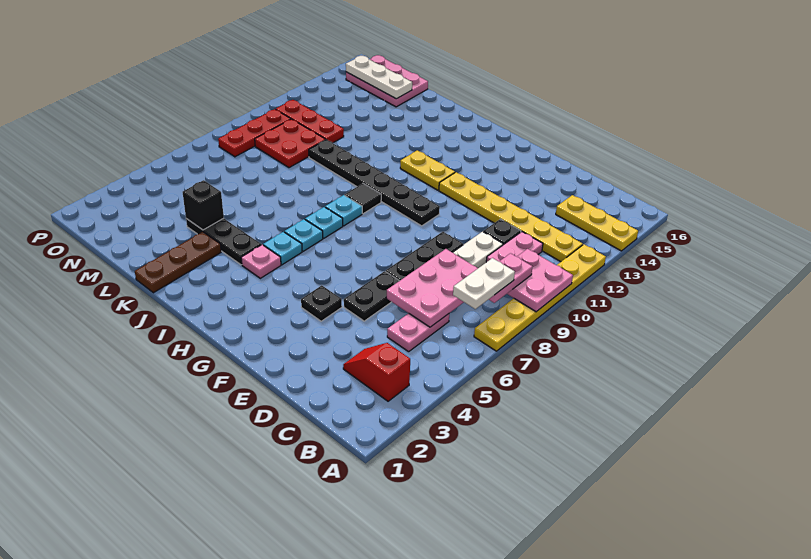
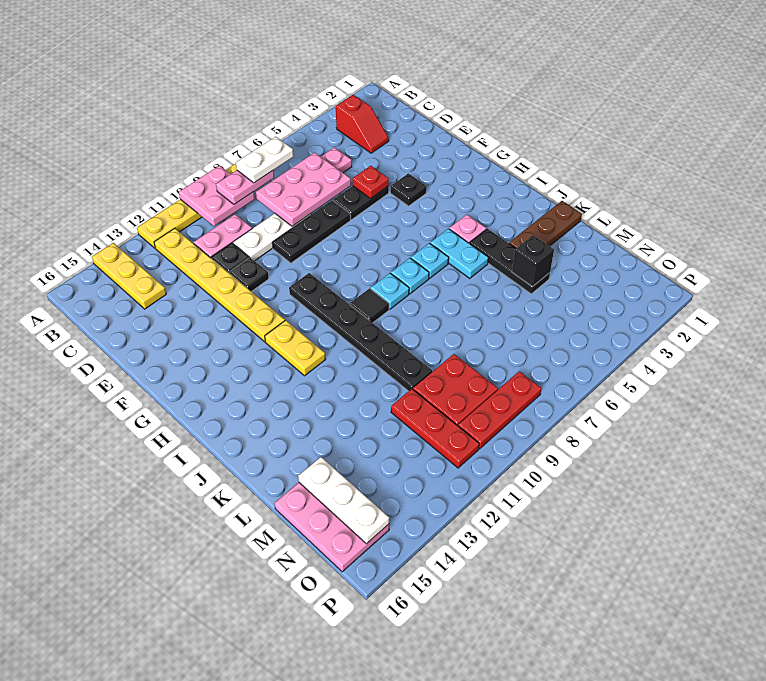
none -> red plate E5 level 2
none -> black plate E11 level 1
cyan plate I5 level 1 -> cyan plate I5:J5 level 1

